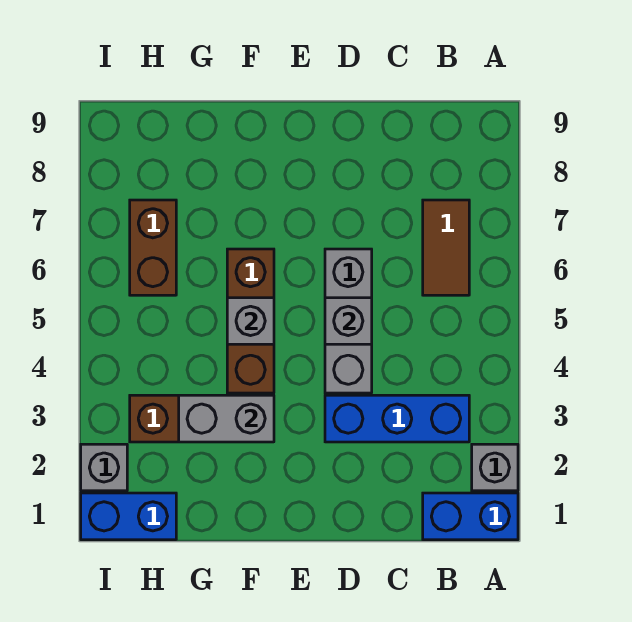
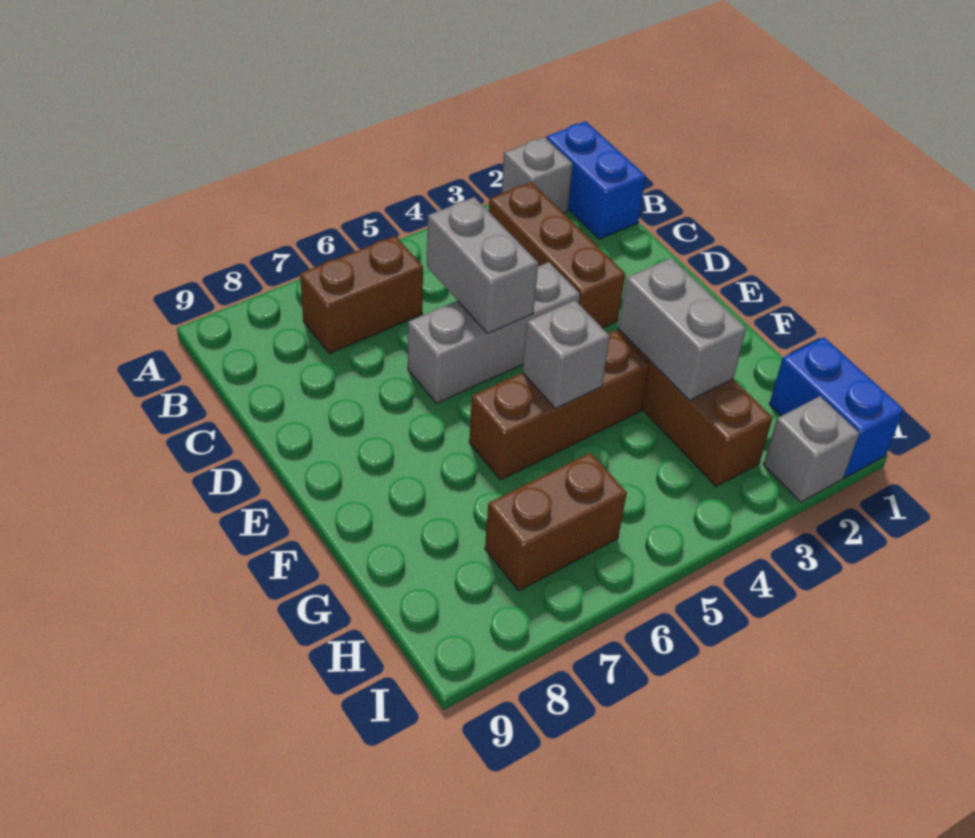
blue brick B3:D3 level 1 -> brown brick B3:D3 level 1
brown tile B6:B7 level 1 -> brown brick B6:B7 level 1
grey brick D5 level 2 -> grey brick C5:D5 level 2

